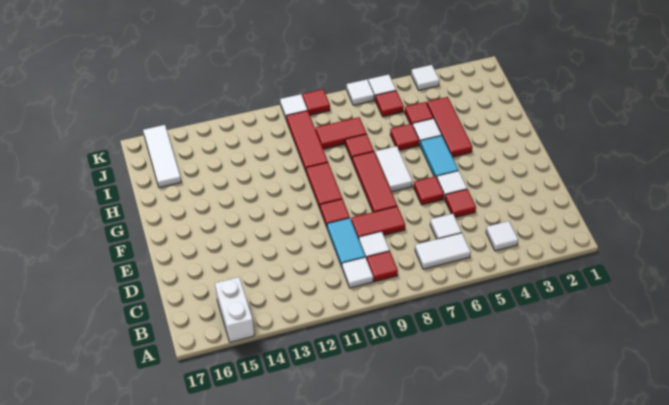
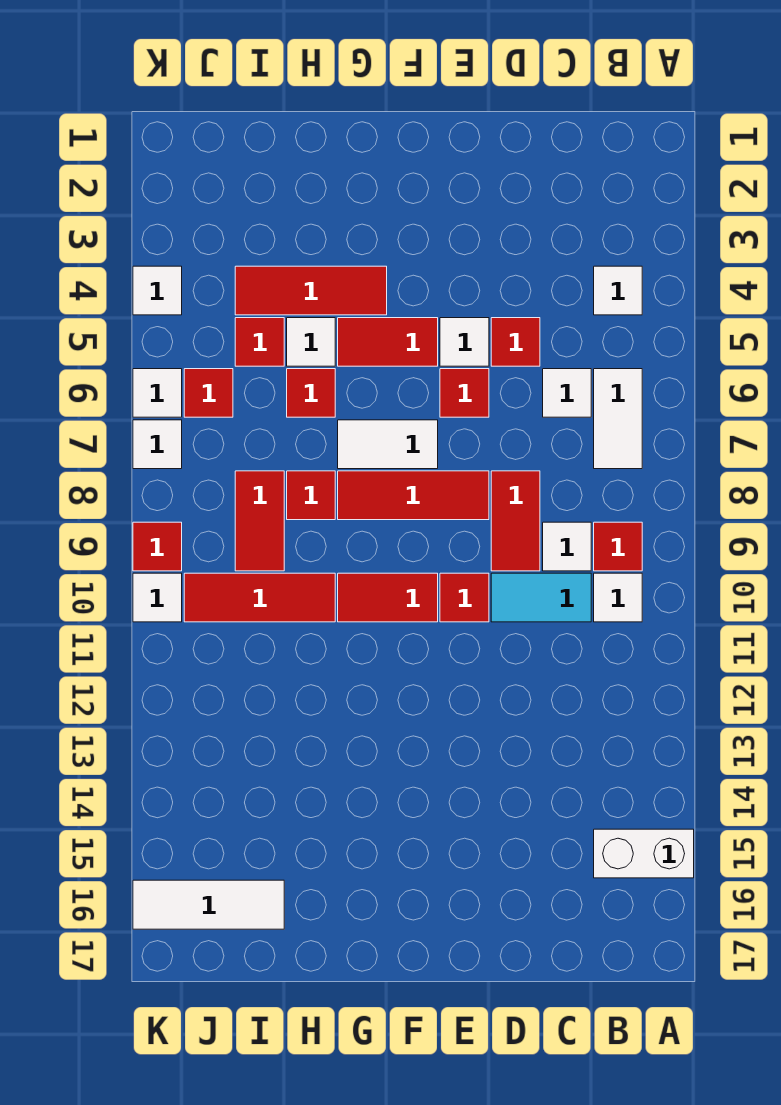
cyan tile F5:G5 level 1 -> red tile F5:G5 level 1

